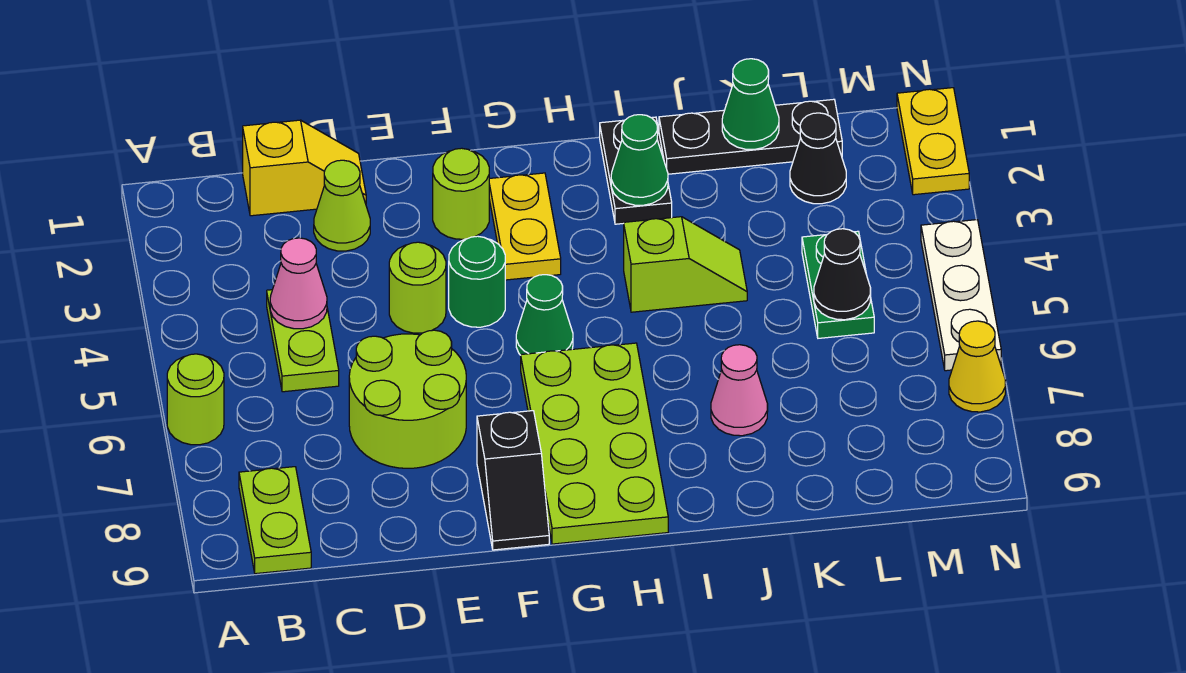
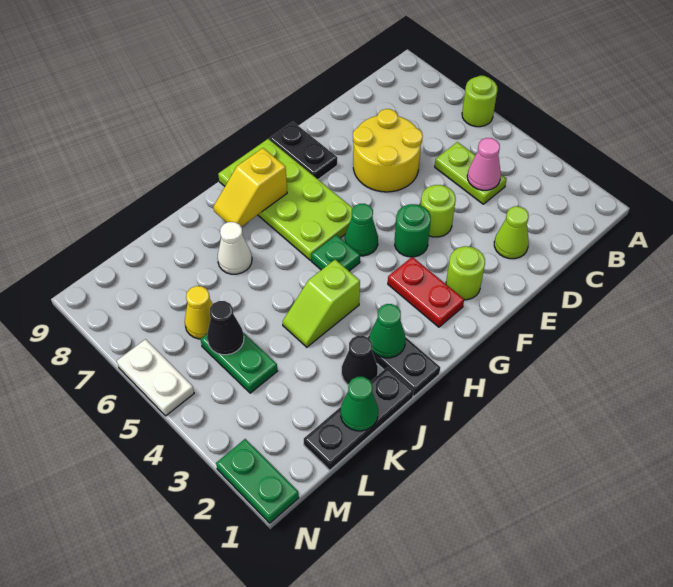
lime plate B8:B9 level 1 -> none
yellow slope C1:D1 level 1 top C -> yellow slope H8:I8 level 2 top H
lime round brick D6:E7 level 1 -> yellow round brick D6:E7 level 1
black slope F8:F9 level 1 top 8 -> black plate F8:F9 level 1
yellow plate G2:G3 level 1 -> red plate G2:G3 level 1
none -> green plate H5 level 1
pink cone J7 level 1 -> white cone J7 level 1
black cone L2 level 1 -> black cone J2 level 1
yellow plate N1:N2 level 1 -> green plate N1:N2 level 1
white plate N4:N6 level 1 -> white plate N5:N6 level 1
yellow cone N7 level 1 -> yellow cone L6 level 1

